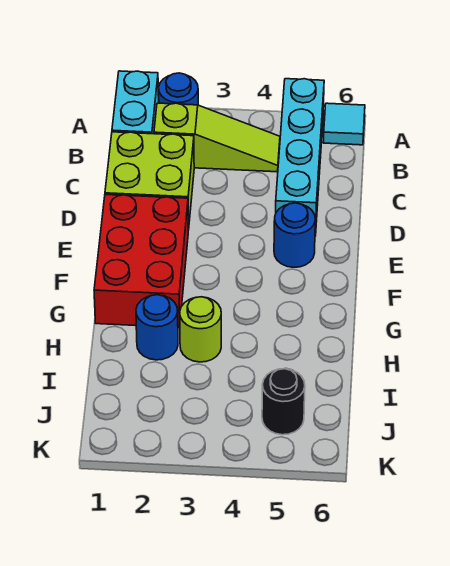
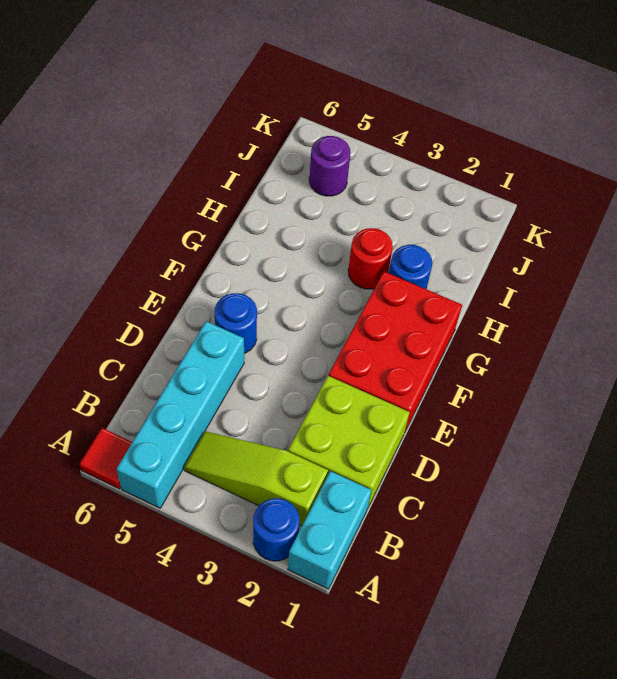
cyan tile A6 level 1 -> red tile A6 level 1
lime round brick H3 level 1 -> red round brick H3 level 1
black round brick J5 level 1 -> purple round brick J5 level 1

